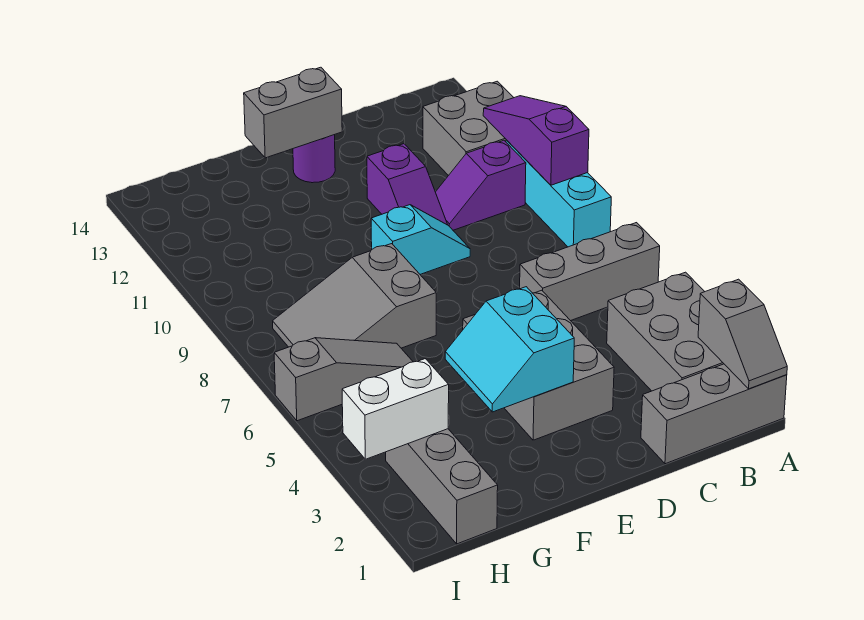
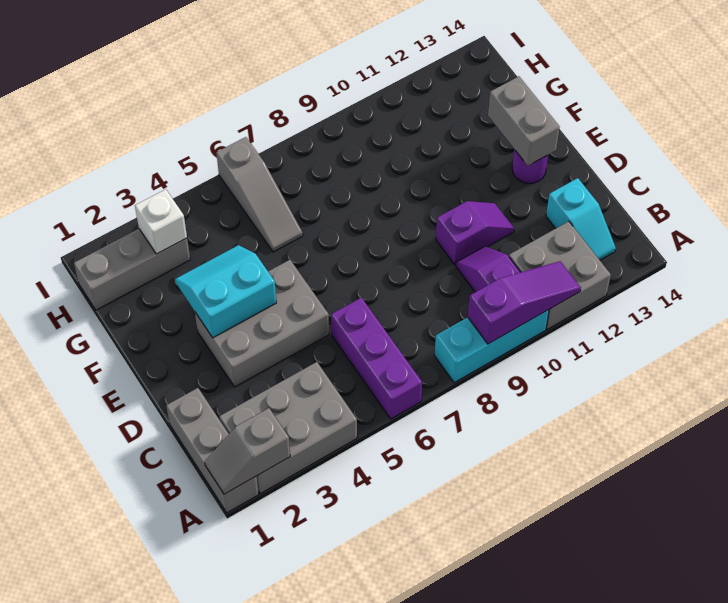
grey brick A6:C6 level 1 -> purple brick A6:C6 level 1
cyan slope D9:E9 level 1 top E -> cyan slope B13:C13 level 1 top C
purple slope D10:D11 level 1 top 11 -> purple slope D10:D11 level 1 top 10
grey slope F7:H8 level 1 top F -> none
white brick H3:I3 level 2 -> white brick H3 level 2

